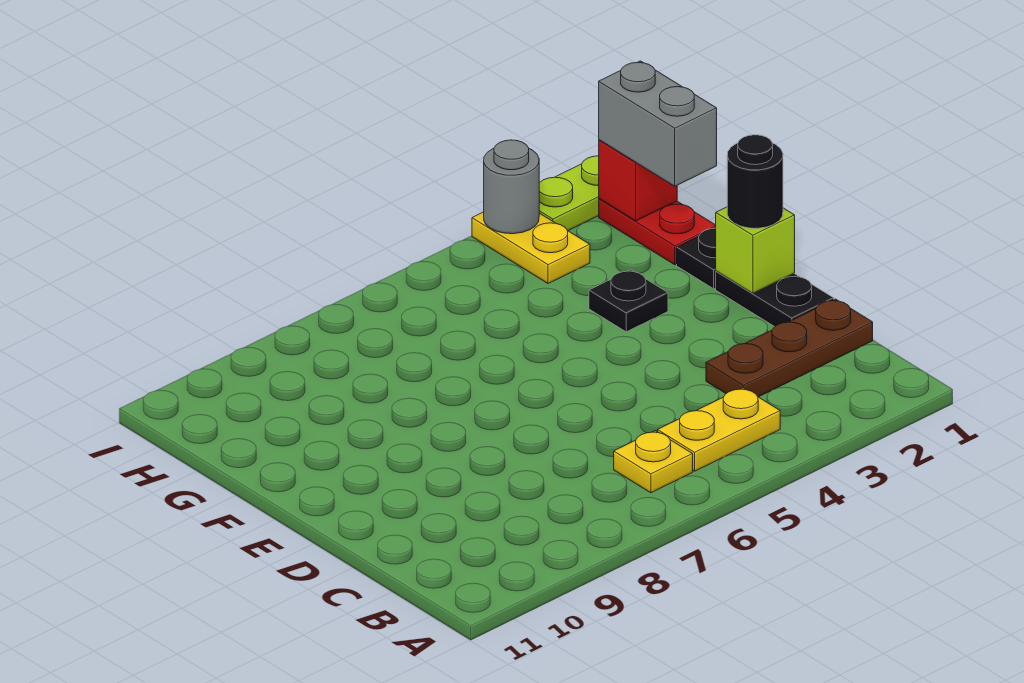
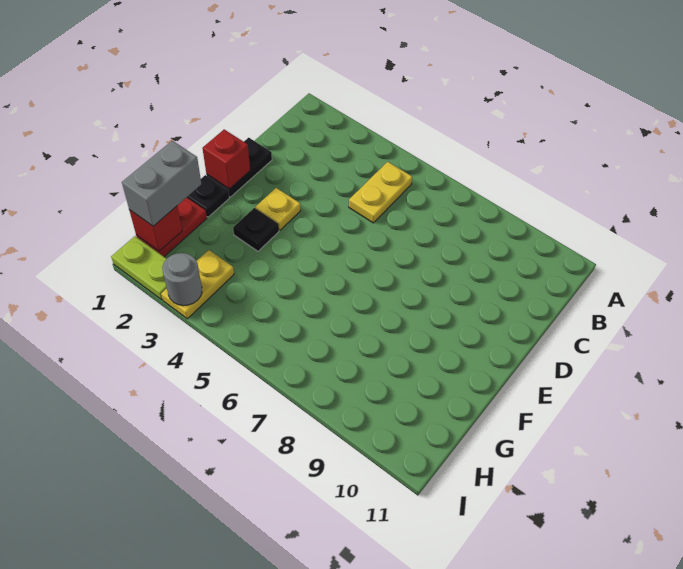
yellow plate B4:B5 level 1 -> yellow plate B5:C5 level 1
yellow plate B6 level 1 -> yellow plate E3 level 1
brown plate C1:C3 level 1 -> none
lime brick E1 level 2 -> red brick E1 level 2
black round brick E1 level 3 -> none

